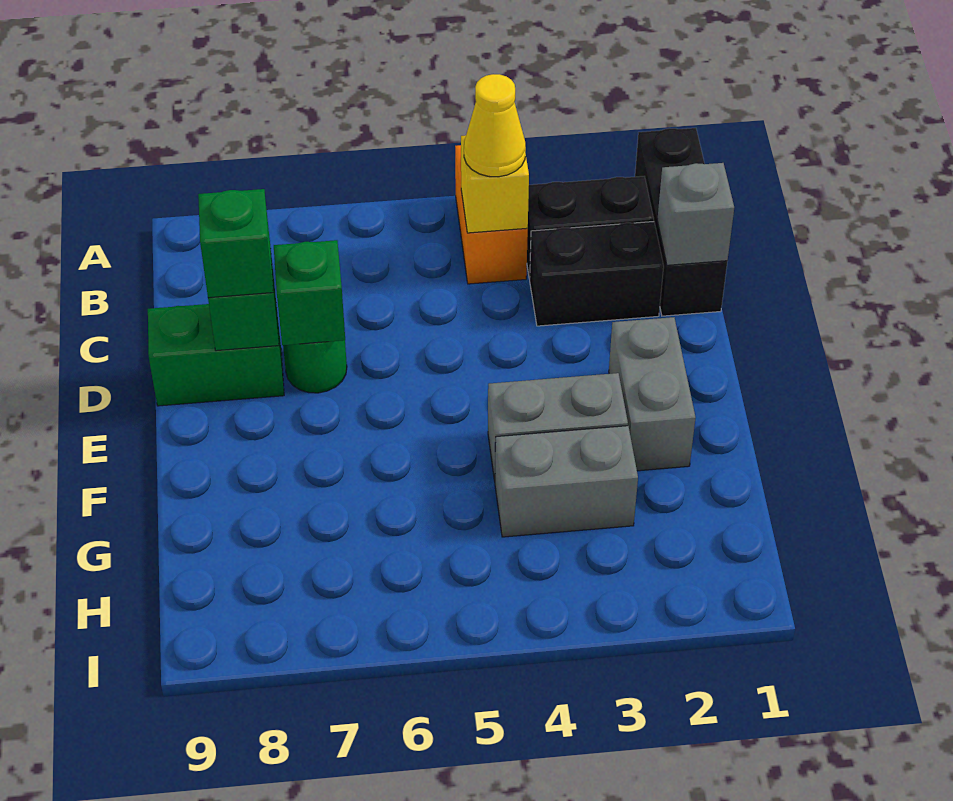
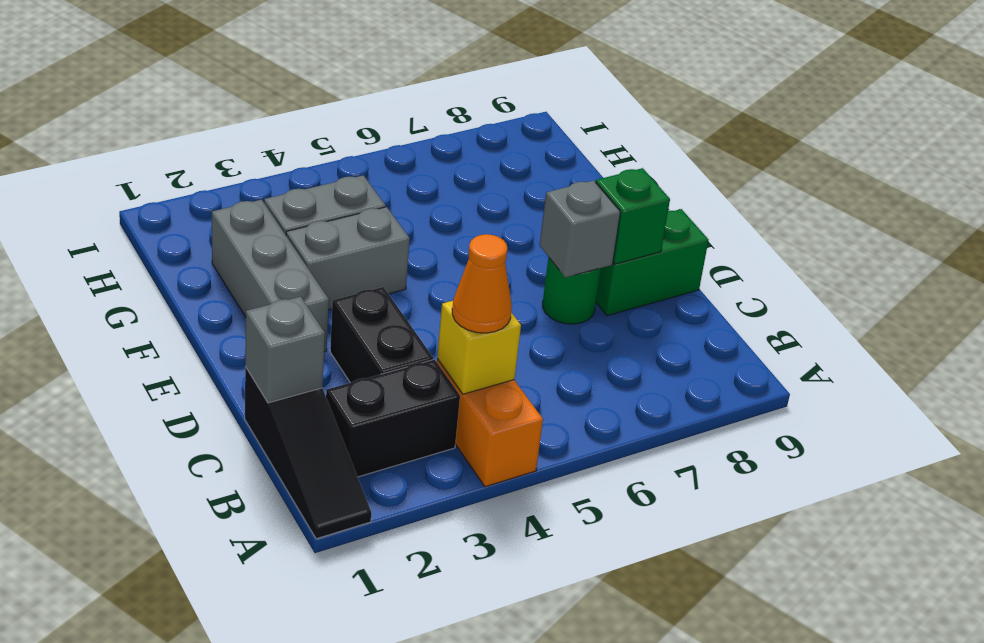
black brick A1:C1 level 1 -> black slope A1:C1 level 1 top C
yellow cone B4 level 3 -> orange cone B4 level 3
black brick C2:C3 level 1 -> black brick C3:D3 level 1
green brick D7 level 2 -> grey brick D7 level 2
green brick D8 level 3 -> none
grey brick E2:F2 level 1 -> grey brick E2:G2 level 1

